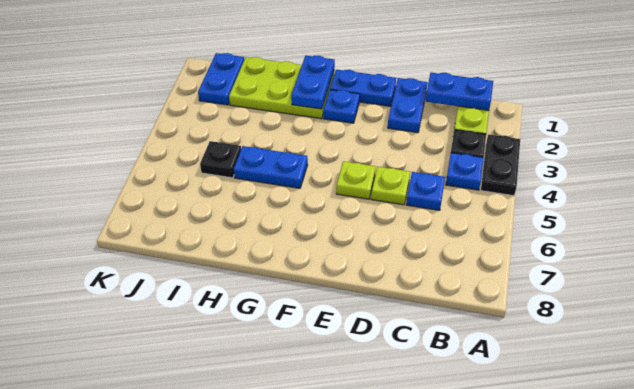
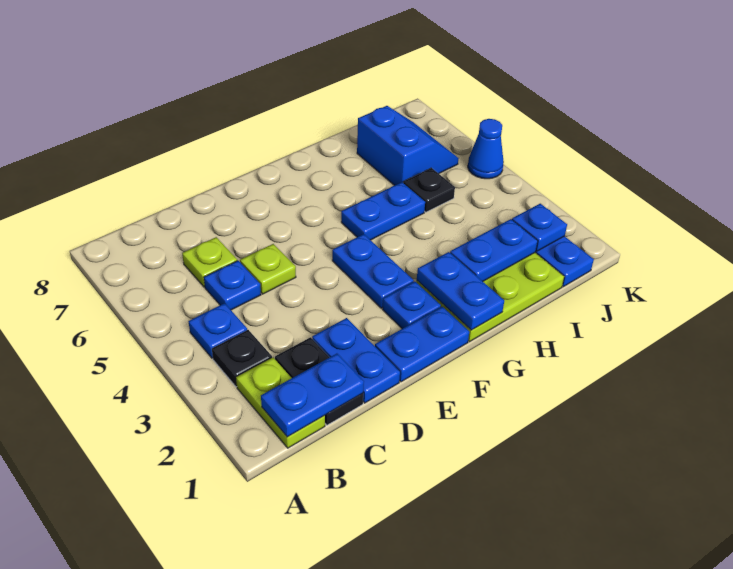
black plate A3:A4 level 1 -> black plate C1:C2 level 1
lime plate E5 level 1 -> lime plate C6 level 1
none -> blue plate F3:F4 level 1
none -> blue plate H2:I2 level 2
none -> blue slope I6:J7 level 1 top I
none -> blue plate J2 level 2
none -> blue cone K5 level 1

